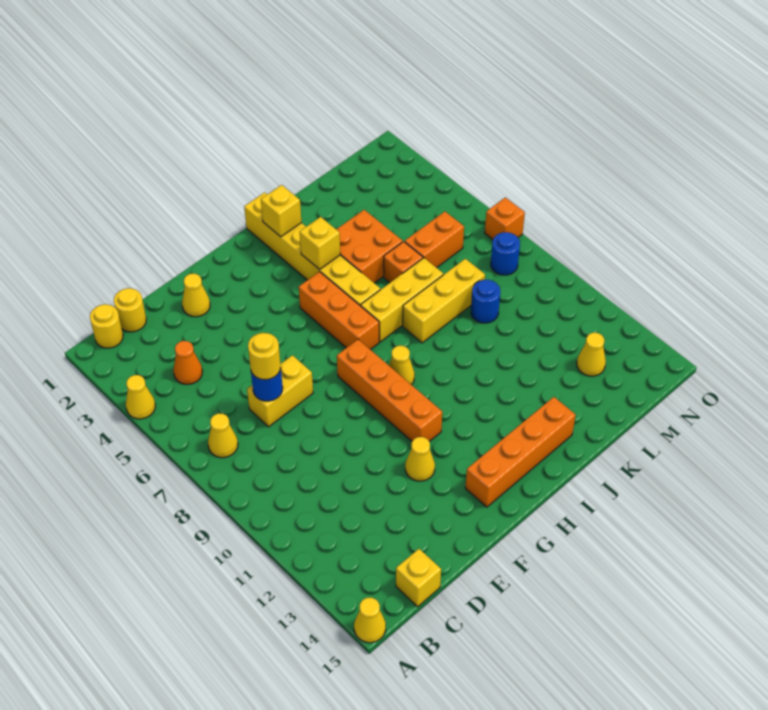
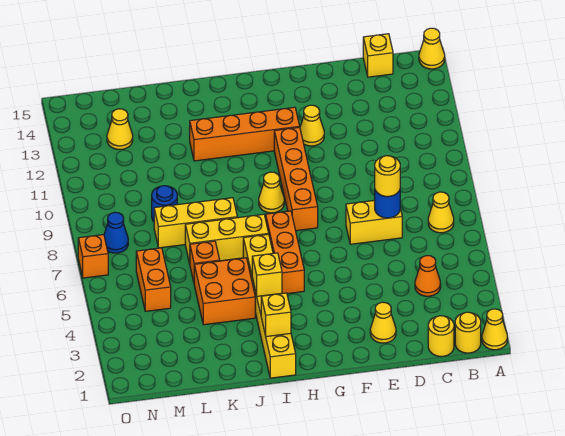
yellow cone A4 level 1 -> yellow cone A1 level 1
orange brick G14:J14 level 1 -> orange brick G12:J12 level 1
orange brick L6:M6 level 1 -> orange brick M5:M6 level 1
blue round brick N8 level 1 -> blue cone N8 level 1

